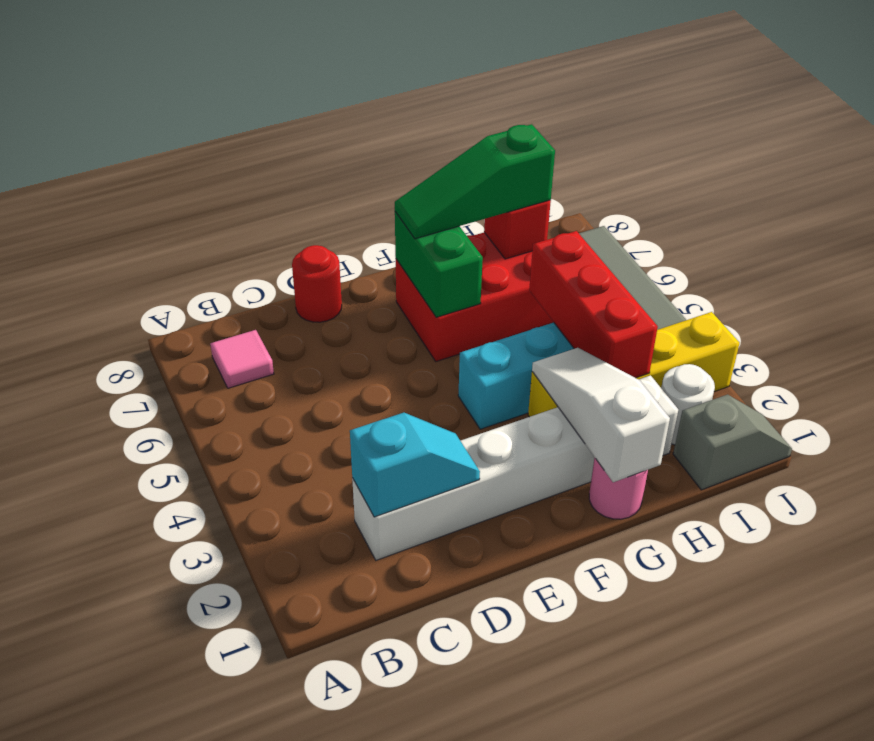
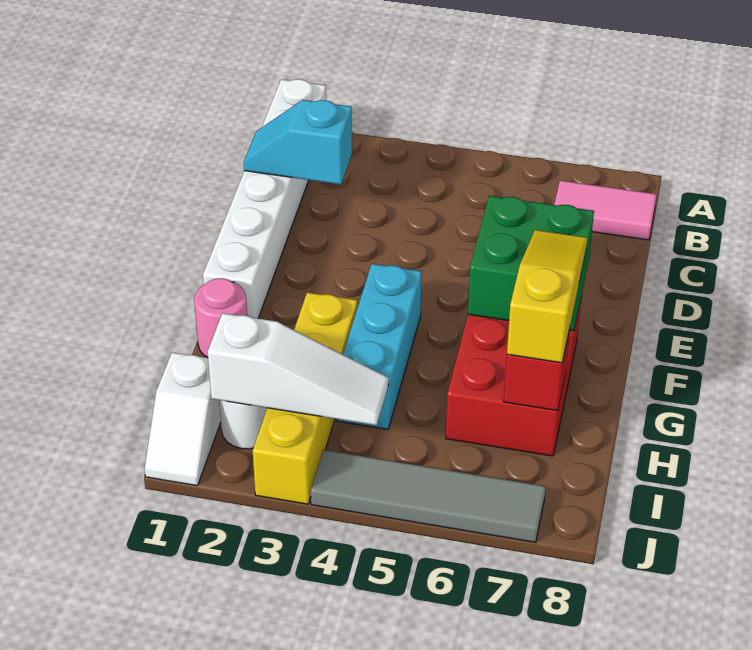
pink tile B7 level 1 -> pink tile B7:B8 level 1
white brick C2:H2 level 1 -> white brick A1:F1 level 1
cyan slope C2:D2 level 2 top C -> cyan slope C1:C2 level 2 top 2
red round brick D8 level 1 -> none
green brick F6:F7 level 2 -> green brick E6:F7 level 2
green slope F7:H7 level 3 top H -> yellow slope F7:H7 level 3 top H
white slope G1:G3 level 2 top 1 -> white slope I2:I4 level 2 top 2
red brick H3:H5 level 2 -> none
grey slope I1:J1 level 1 top I -> white slope I1:J1 level 1 top I

